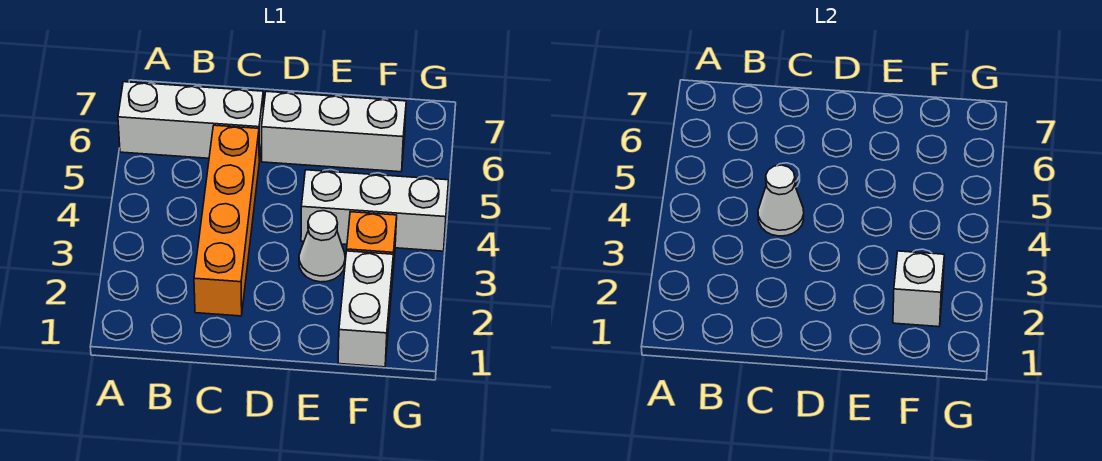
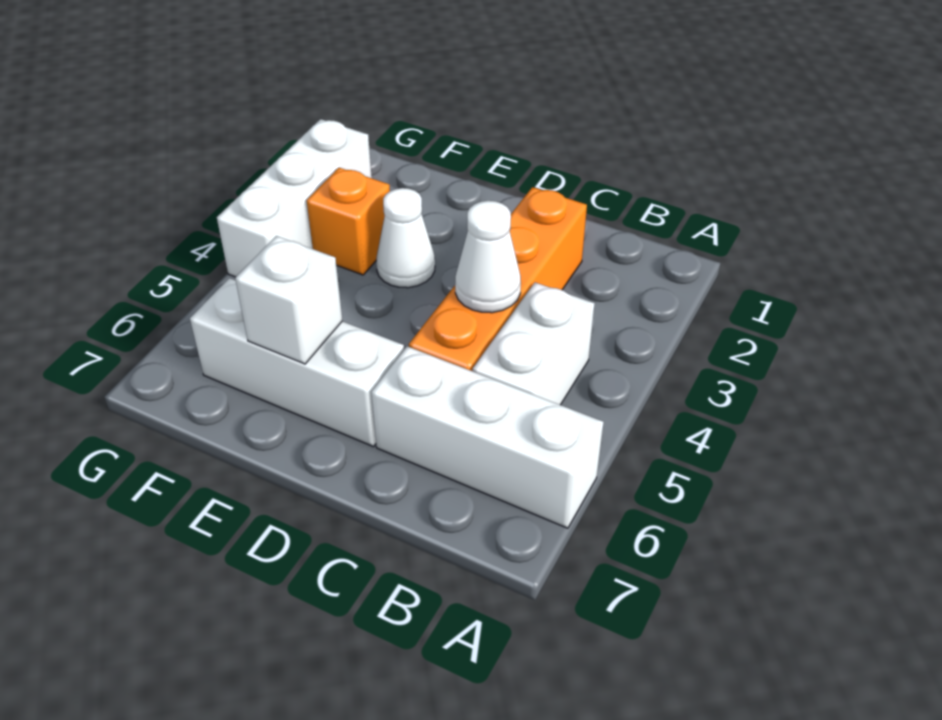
white brick E4:G4 level 1 -> white brick G2:G4 level 1
white brick F1:F2 level 1 -> white brick B4:B5 level 1
white brick F2 level 2 -> white brick E6 level 2

